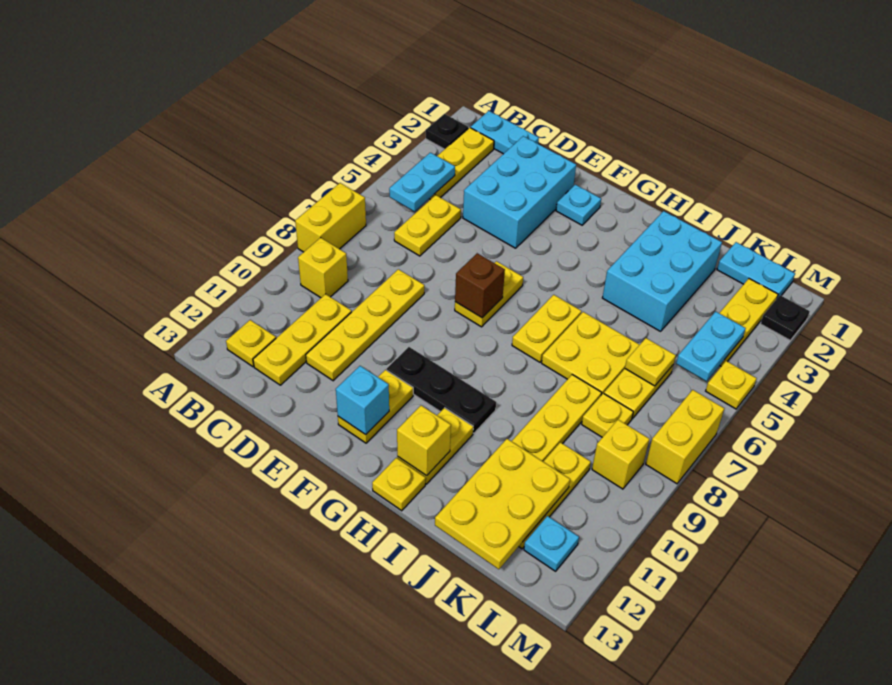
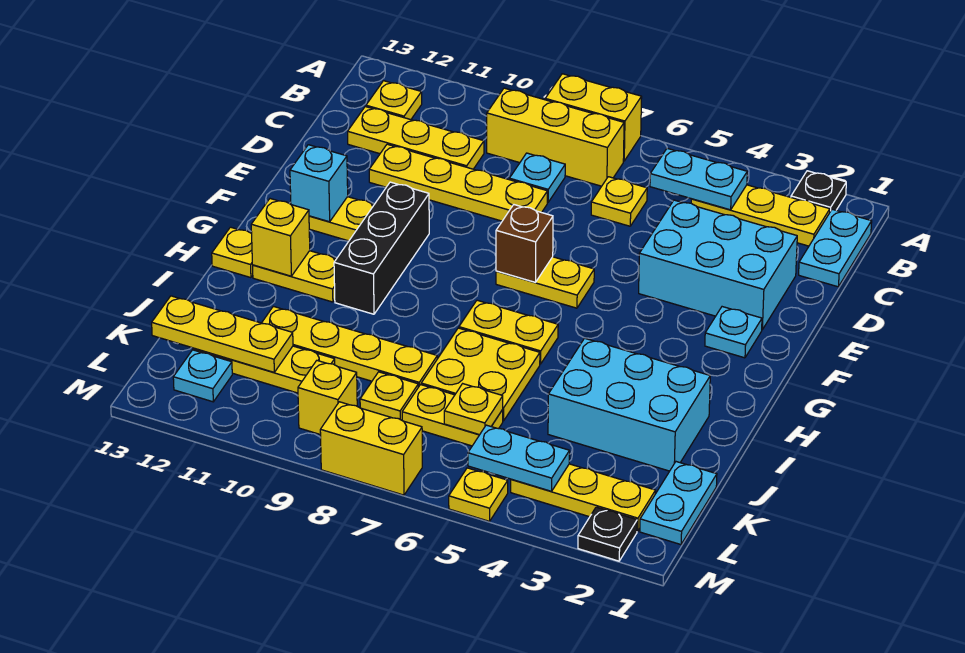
yellow brick B9 level 1 -> yellow brick B7:B9 level 1
yellow plate C5:C6 level 1 -> yellow plate C6 level 1
none -> cyan plate C8 level 1
black plate F10:H10 level 1 -> black brick F10:H10 level 1
yellow plate J11:K13 level 2 -> yellow plate K11:K13 level 2

